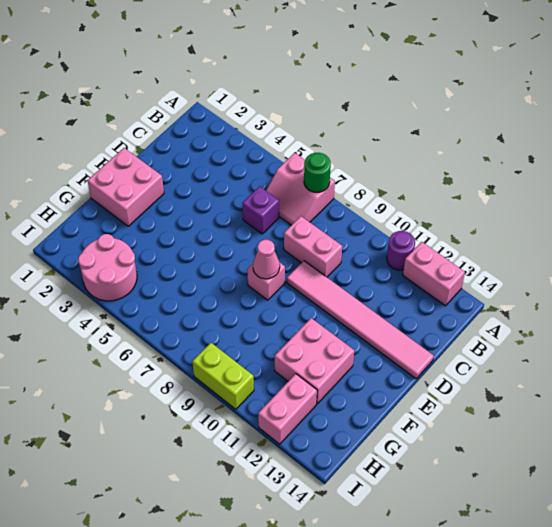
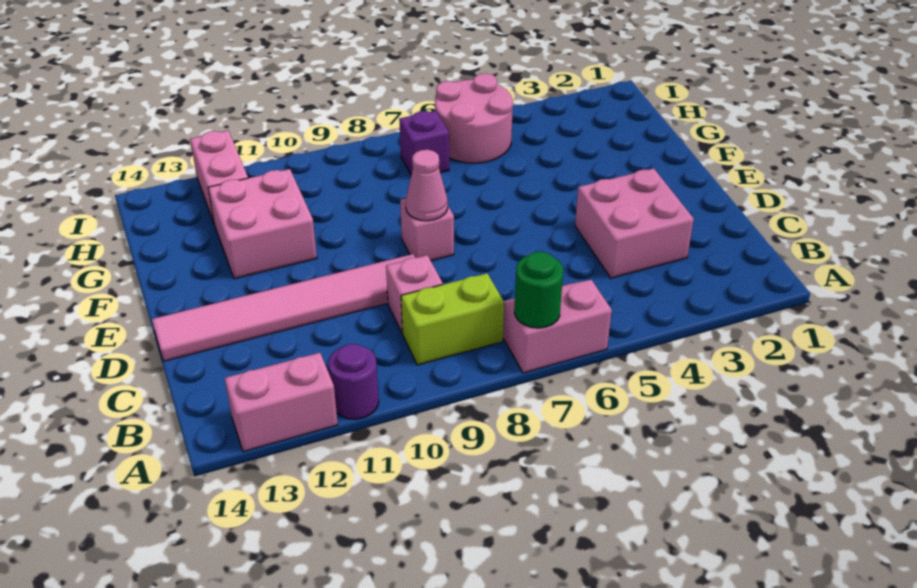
purple brick C6 level 1 -> purple brick H7 level 1
pink brick C8:C9 level 1 -> pink brick C9 level 1
pink brick E1:F2 level 1 -> pink brick C3:D4 level 1
pink round brick H3:I4 level 1 -> pink round brick H5:I6 level 1
lime brick I9:I10 level 1 -> lime brick B8:B9 level 1

